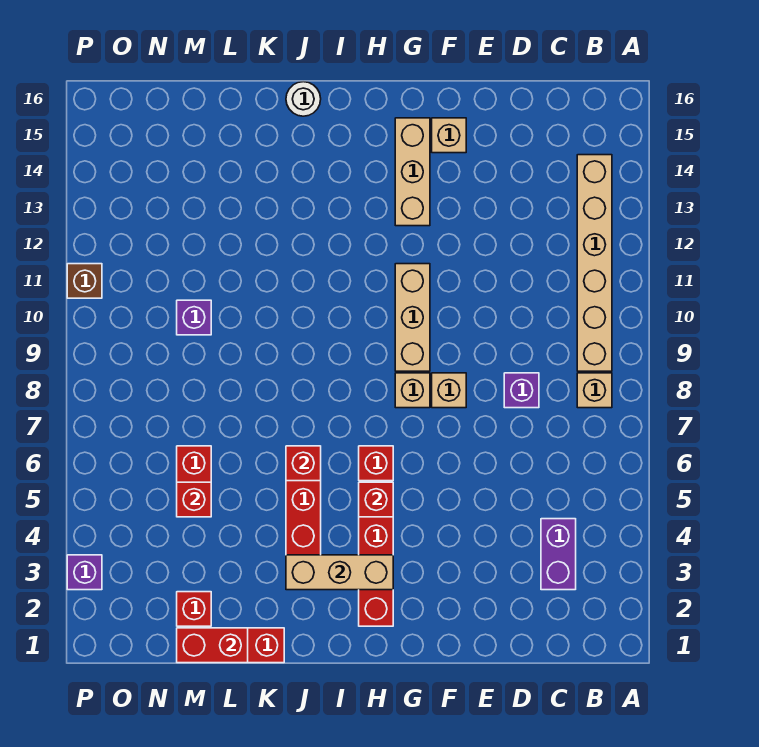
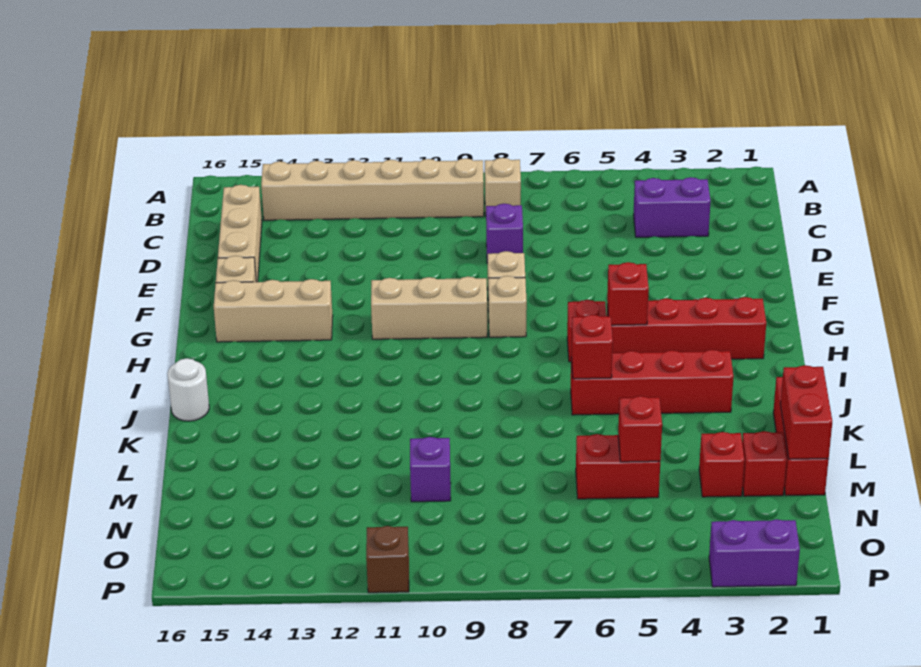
tan brick H3:J3 level 2 -> tan brick C15:E15 level 1
none -> red brick M3 level 1
purple brick P3 level 1 -> purple brick P2:P3 level 1

